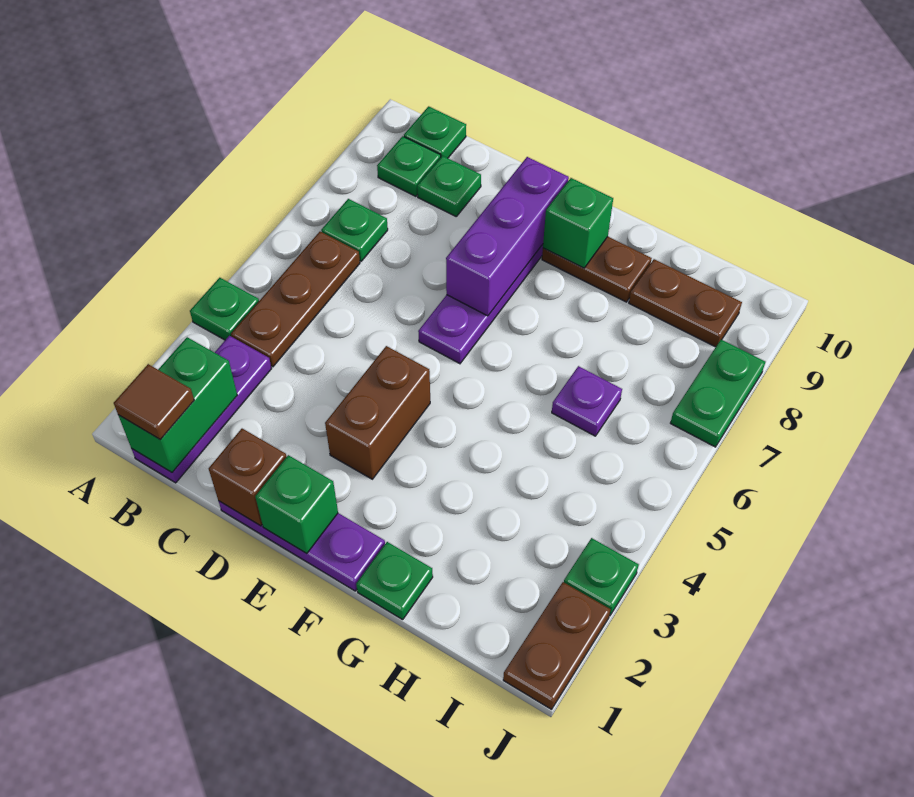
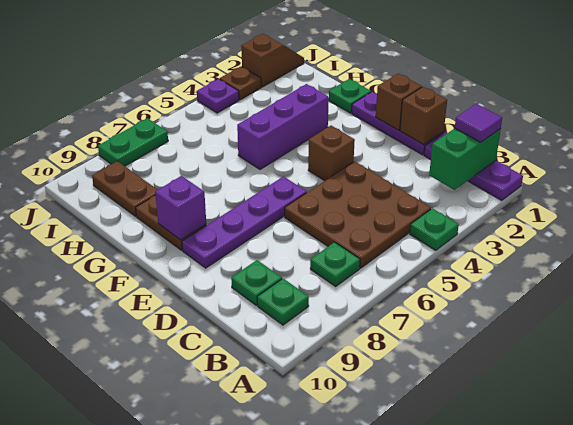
purple plate B1:B3 level 1 -> purple plate A1:C1 level 1
brown tile B1 level 3 -> purple tile B1 level 3
brown plate B4:B6 level 1 -> brown plate B4:D6 level 1
green plate B10 level 1 -> none
green brick E1 level 2 -> brown brick E1 level 2
brown brick E3:E4 level 1 -> brown brick E4 level 1
purple brick E7:E9 level 2 -> purple brick G3:G5 level 1
green brick F9 level 2 -> purple brick F9 level 2
purple plate H6 level 1 -> purple plate J4 level 1
brown plate J1:J2 level 1 -> brown slope J1:J2 level 1 top 2
green plate J3 level 1 -> brown plate J3 level 1

